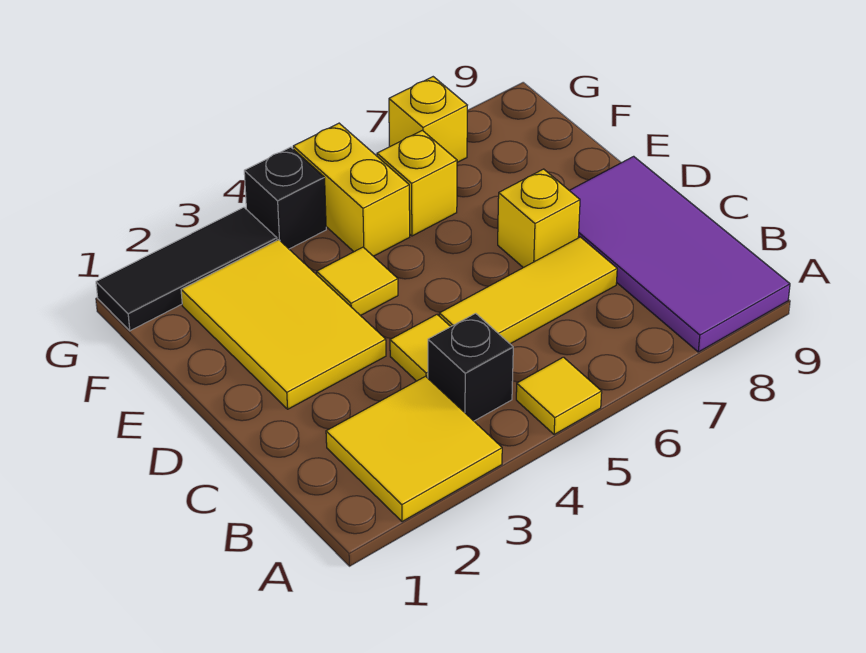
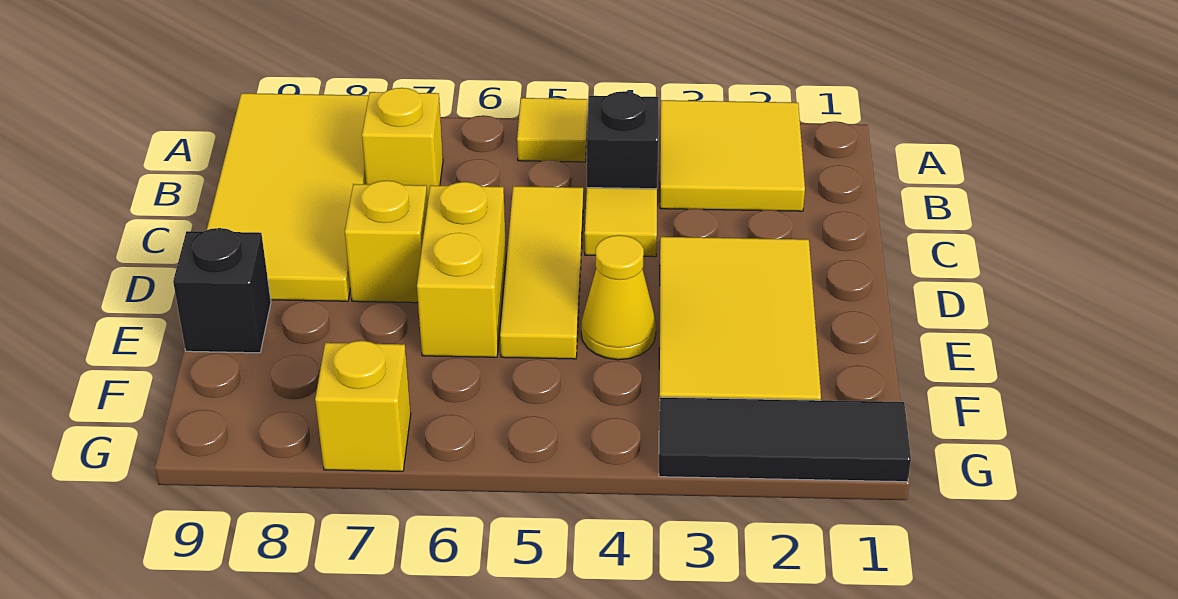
purple tile A8:D9 level 1 -> yellow tile A8:D9 level 1
yellow tile C5:C7 level 1 -> yellow tile C5:E5 level 1
yellow tile E4 level 1 -> yellow cone E4 level 1
yellow brick F5:G5 level 1 -> yellow brick D6:E6 level 1
yellow brick F6 level 1 -> yellow brick B7 level 1
black brick G4 level 1 -> black brick E9 level 1

